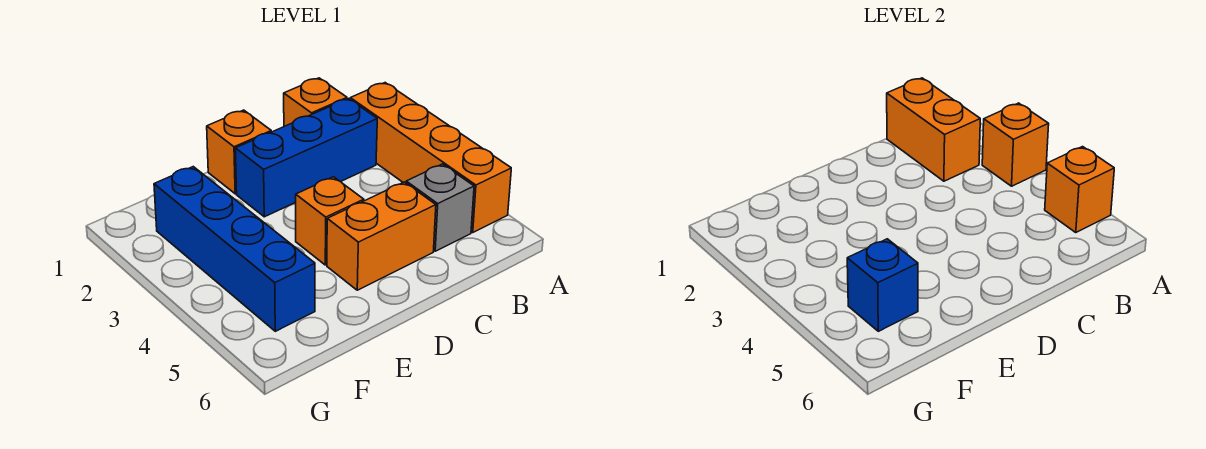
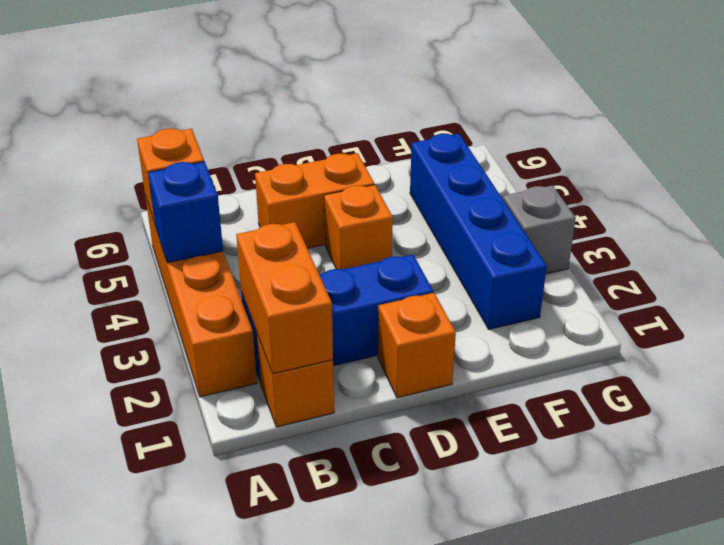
orange brick A3 level 2 -> none
grey brick B5 level 1 -> grey brick G3 level 1
blue brick F5 level 2 -> blue brick A4 level 2

